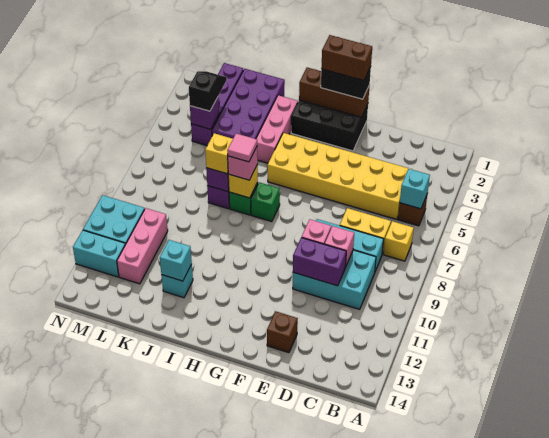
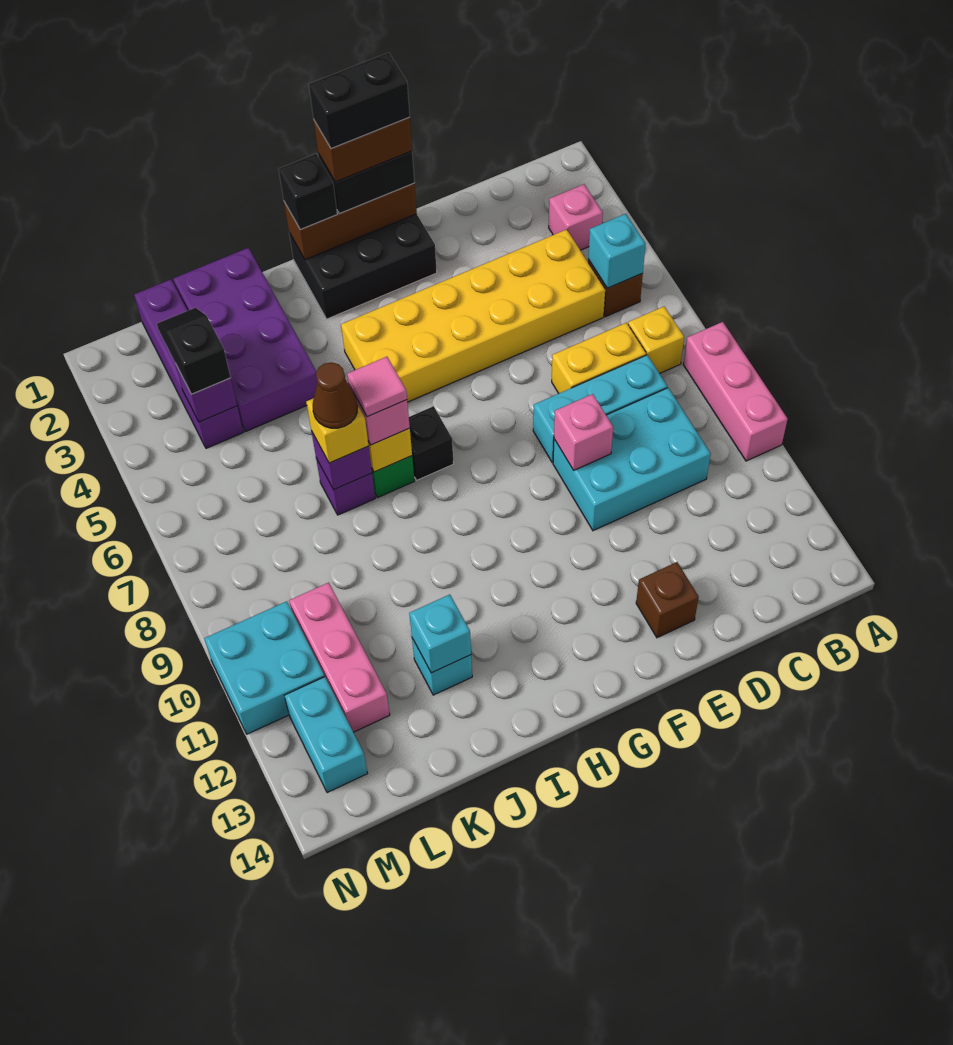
pink brick D9 level 2 -> pink brick B3 level 1
purple brick D10:E10 level 2 -> none
none -> black brick F1:G1 level 5
none -> black brick H1 level 3
green brick H7 level 1 -> black brick H7 level 1
pink brick I2:I4 level 1 -> pink brick A8:A10 level 1
none -> brown cone J7 level 4
cyan brick M12:N12 level 1 -> cyan brick M12:M13 level 1

